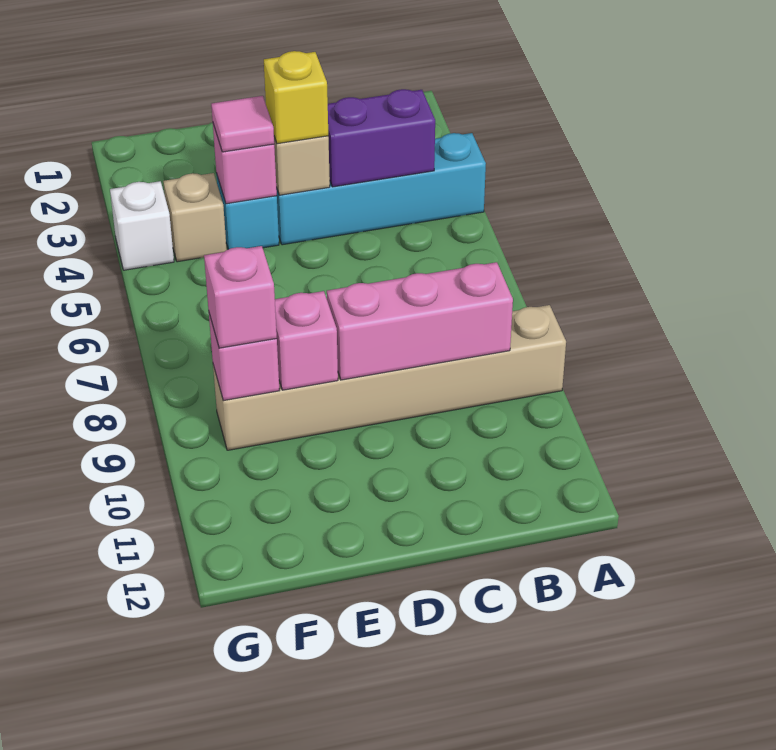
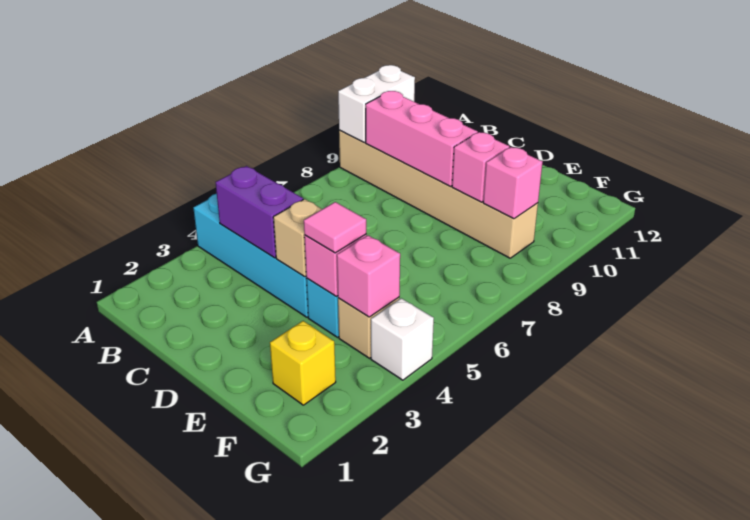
none -> white brick A9:A10 level 2
yellow brick D4 level 3 -> yellow brick F2 level 1
pink brick F9 level 3 -> pink brick F4 level 2

